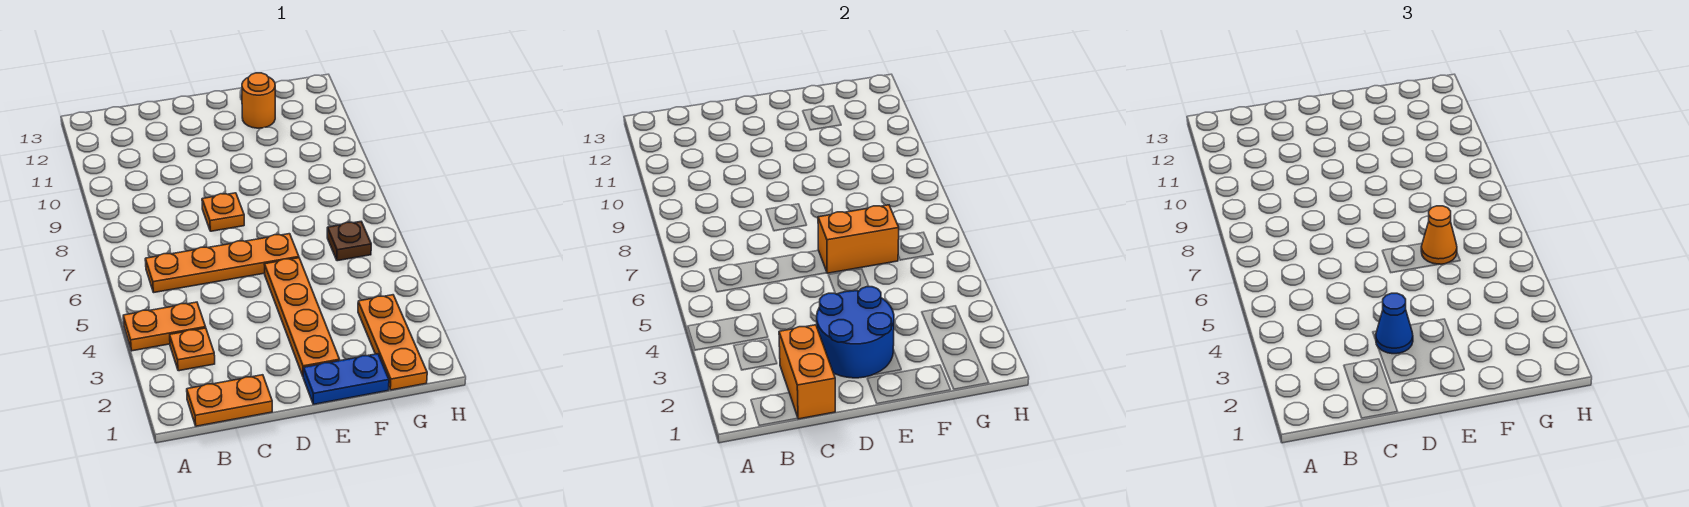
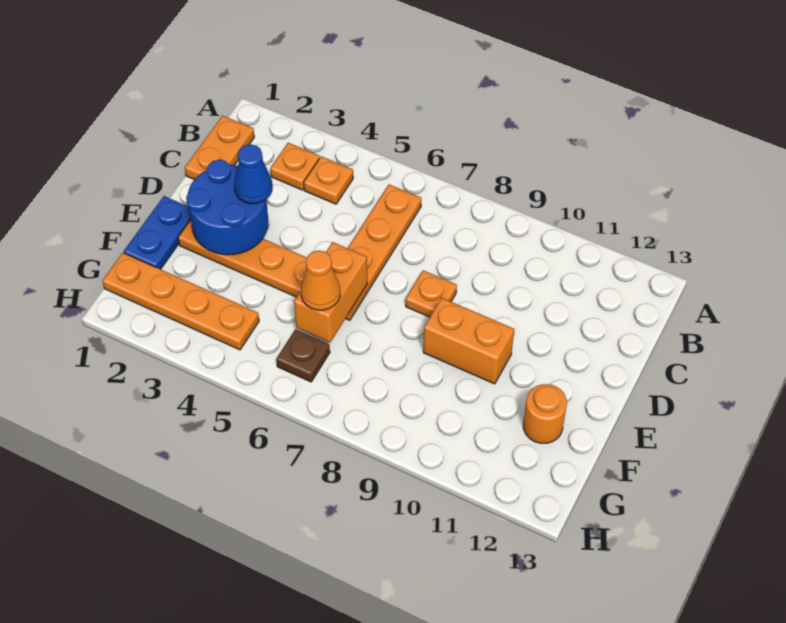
orange plate A4:B4 level 1 -> orange plate B4 level 1
orange brick C1:C2 level 2 -> orange brick E9:E10 level 1
orange plate G1:G3 level 1 -> orange plate G1:G4 level 1

